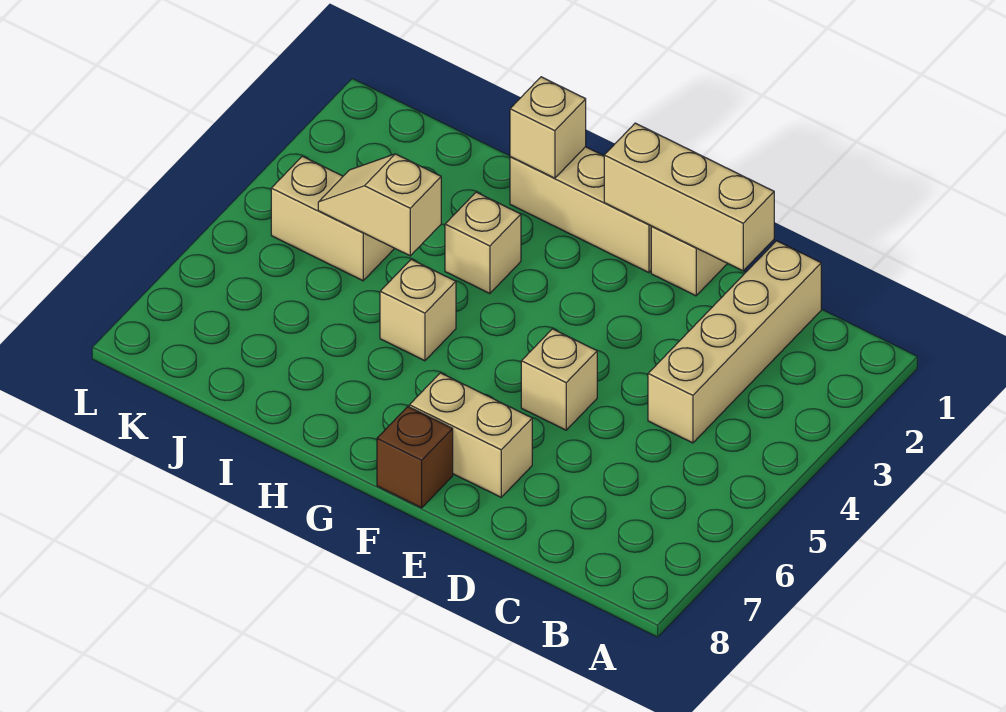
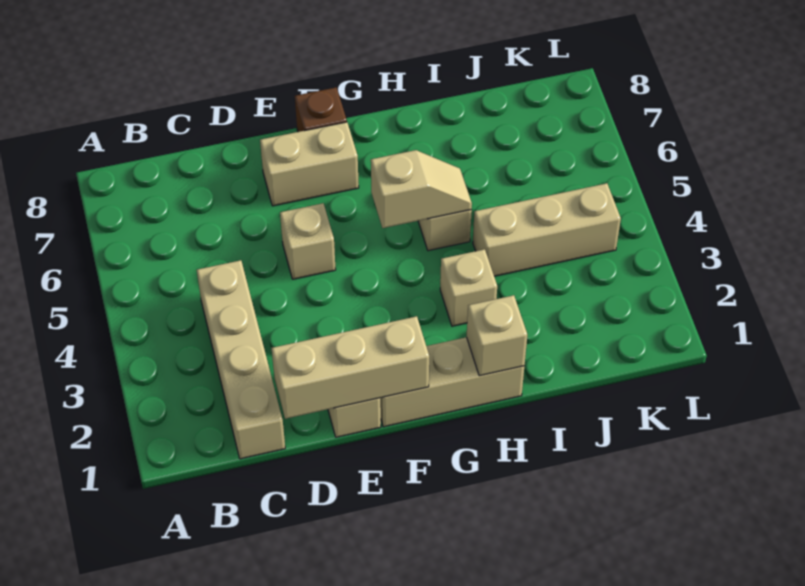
tan slope I4:J4 level 2 top I -> tan slope G5:H5 level 2 top G
tan brick J4:K4 level 1 -> tan brick I4:K4 level 1

